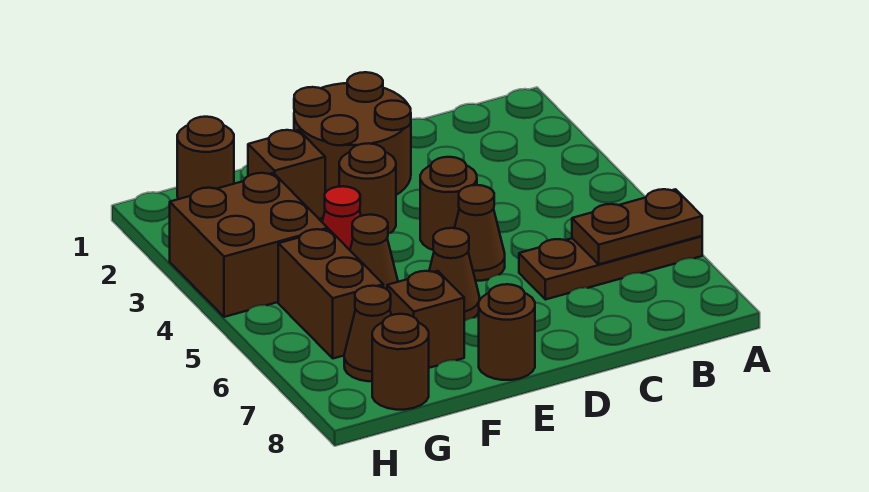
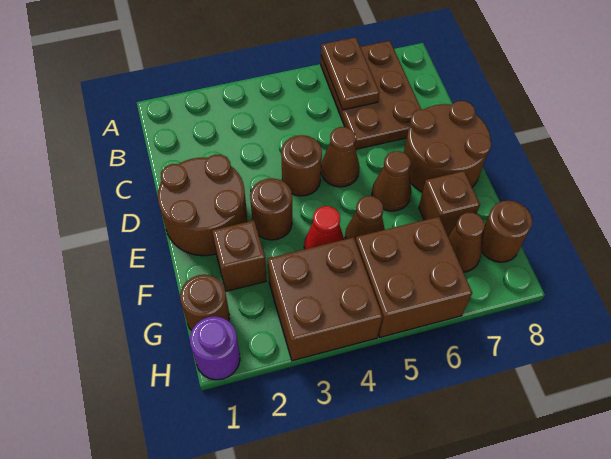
brown plate A6:C6 level 1 -> brown plate A6:C7 level 1
brown round brick E8 level 1 -> brown round brick D7:E8 level 1
brown brick G5:G6 level 1 -> brown brick G5:H6 level 1
none -> purple round brick H1 level 1

